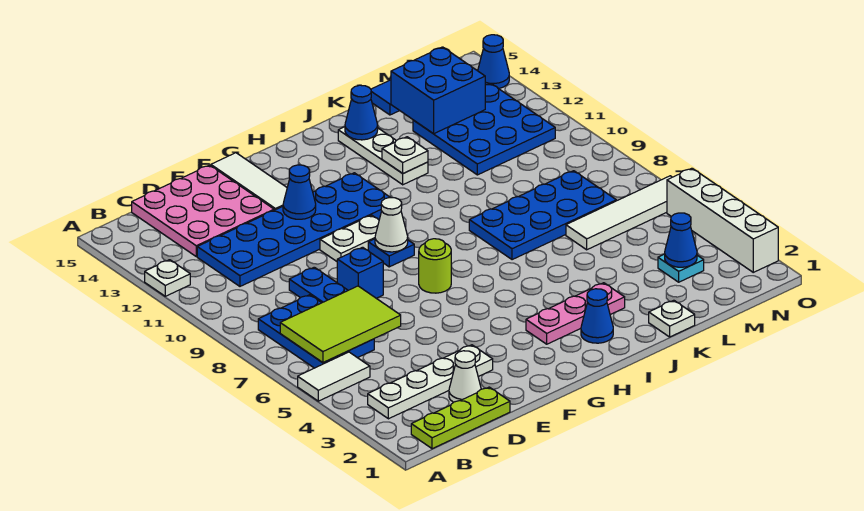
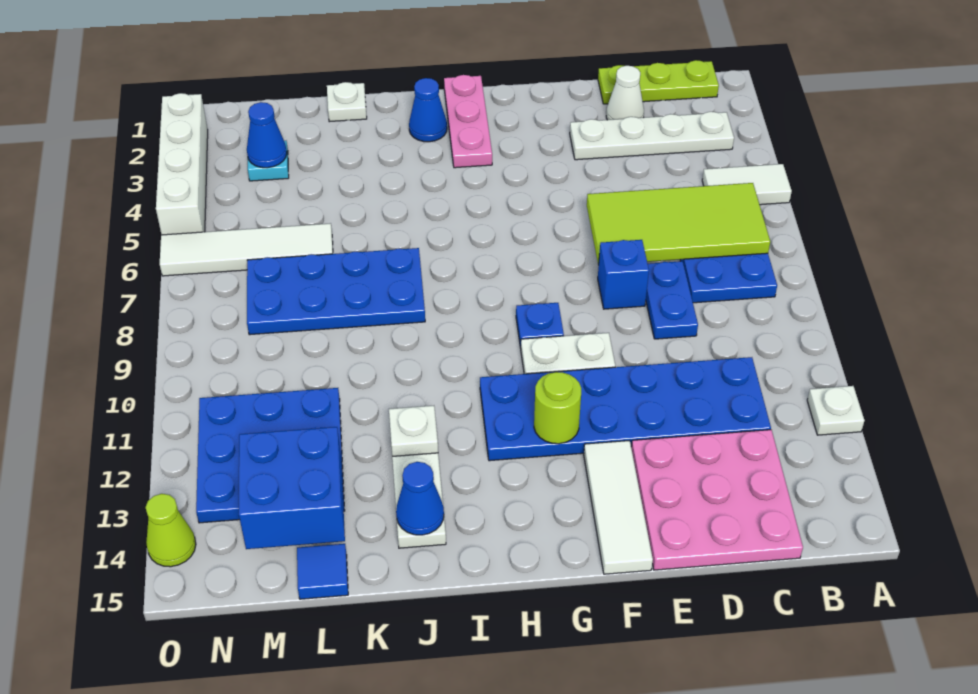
lime tile B6:D7 level 2 -> lime tile B6:E7 level 2
blue cone F12 level 2 -> none
lime round brick G7 level 1 -> lime round brick G12 level 2
white cone G9 level 2 -> none
pink plate H3:J3 level 1 -> pink plate H1:H3 level 1
blue cone O14 level 1 -> lime cone O14 level 1

